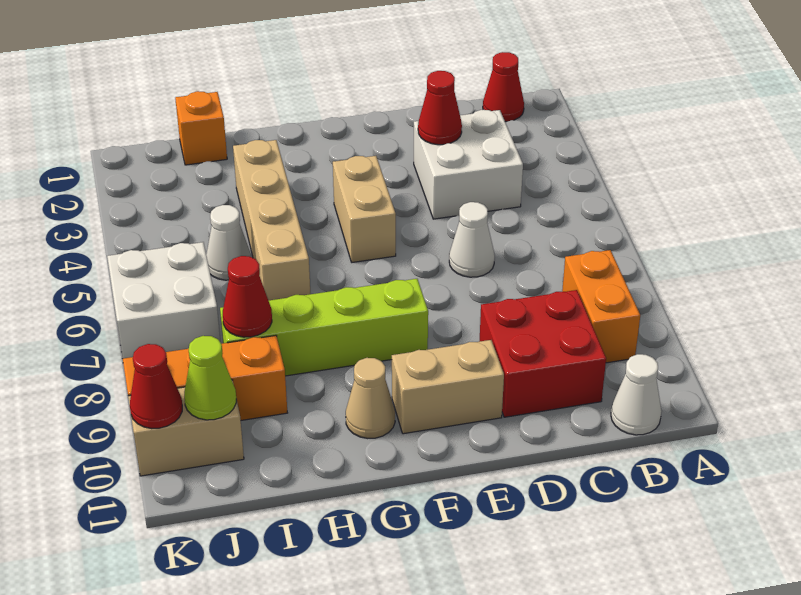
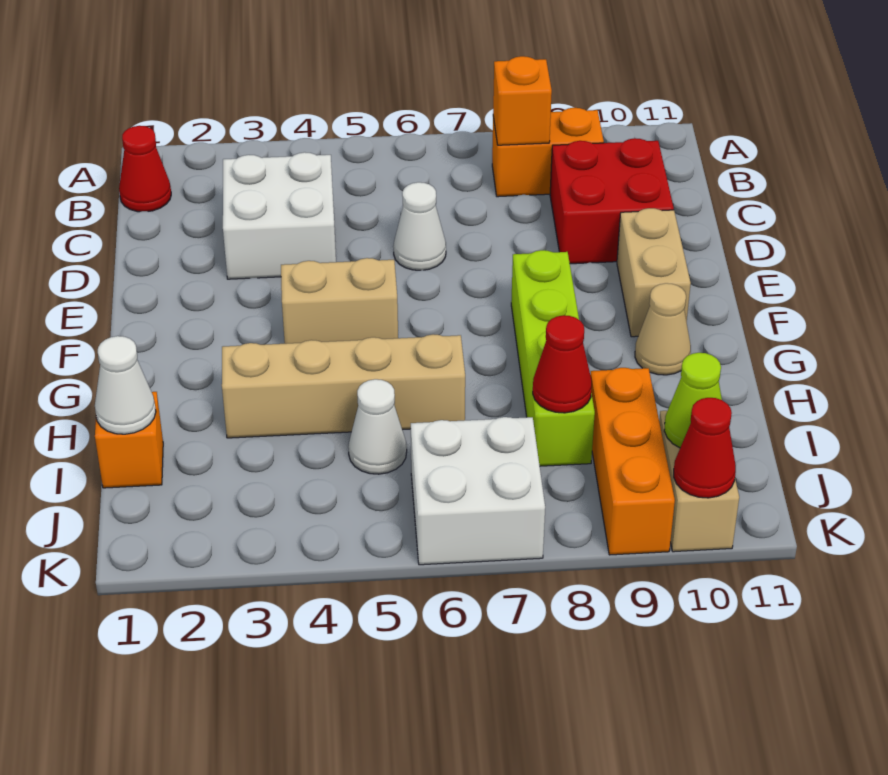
none -> orange brick B8 level 2
white cone B11 level 1 -> white cone I1 level 2
red cone D3 level 2 -> none

